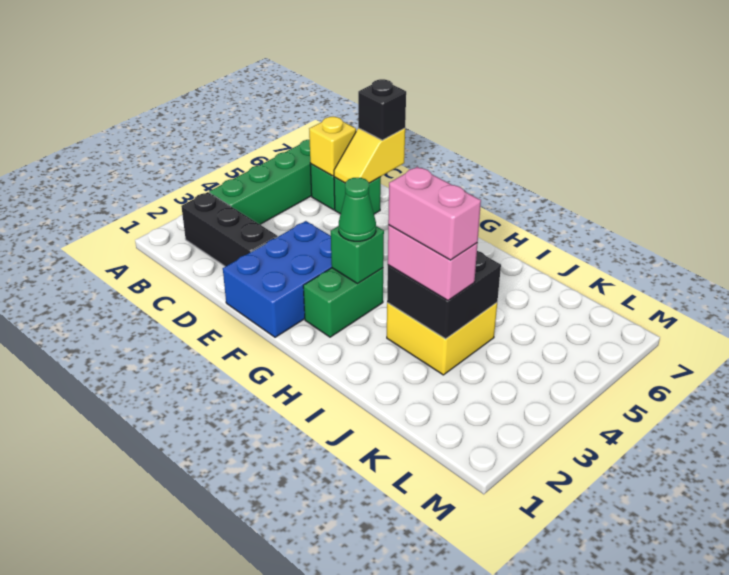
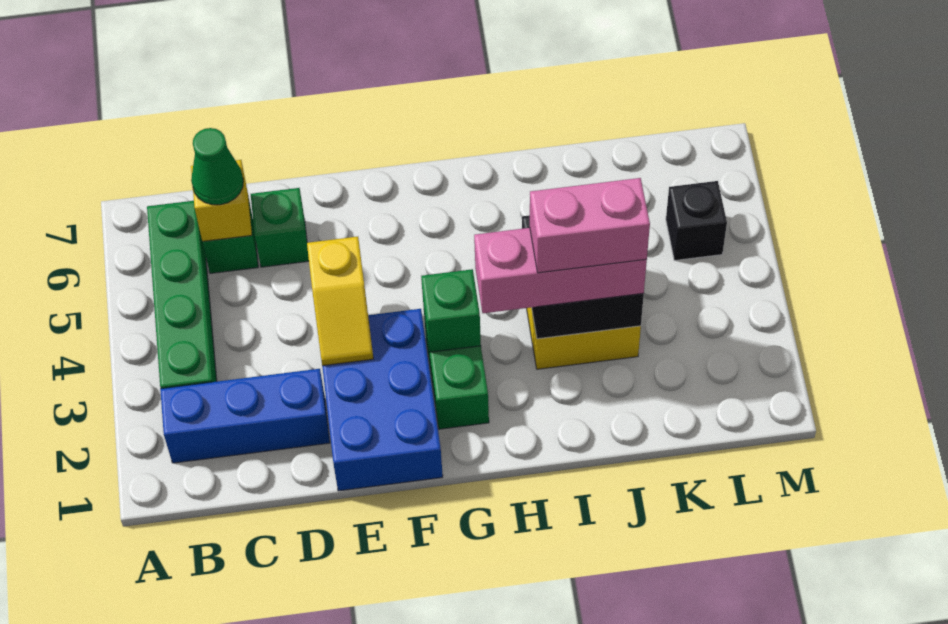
black brick B2:D2 level 1 -> blue brick B2:D2 level 1
yellow slope D6:D7 level 2 top 7 -> yellow slope E3:E4 level 2 top 4
black brick D7 level 3 -> black brick L5 level 1
green cone G3 level 3 -> green cone C6 level 3
pink brick I3:J3 level 3 -> pink brick H3:J3 level 3

